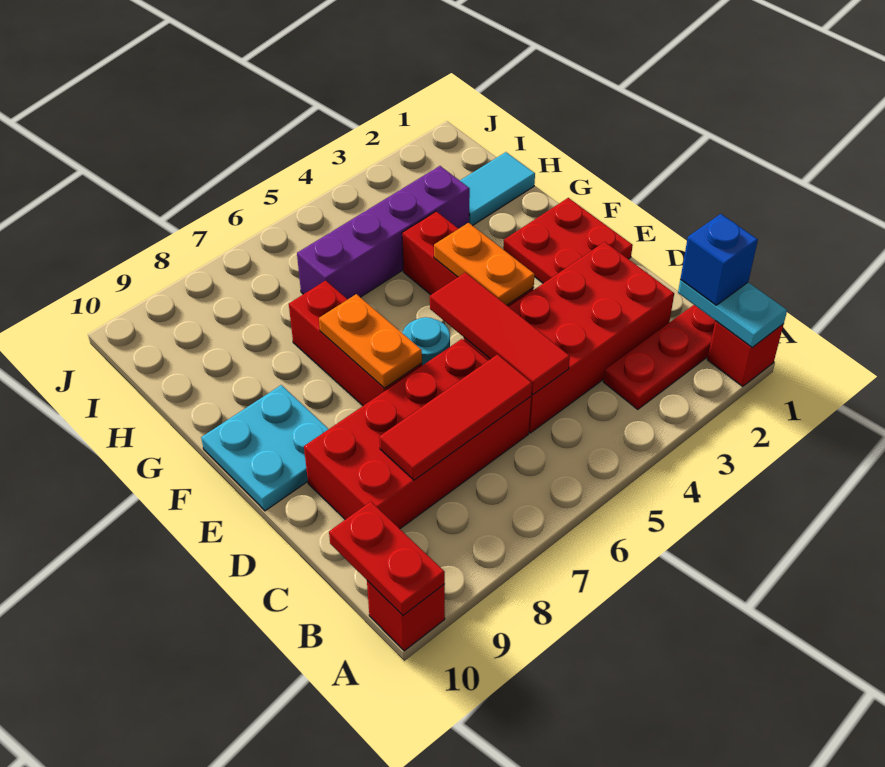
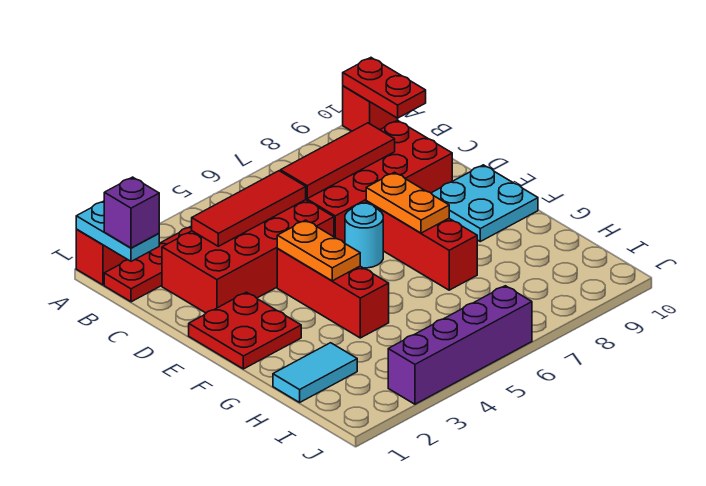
blue brick B1 level 3 -> purple brick B1 level 3
red tile C5:E5 level 2 -> red tile C3:C5 level 2
purple brick H3:H6 level 1 -> purple brick J3:J6 level 1

